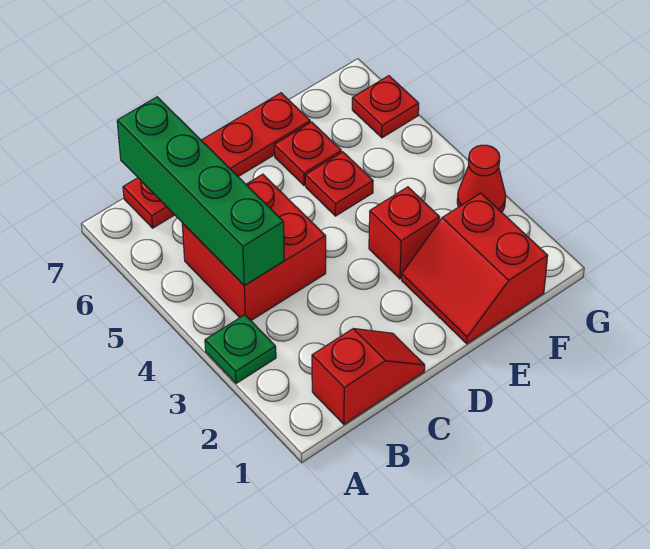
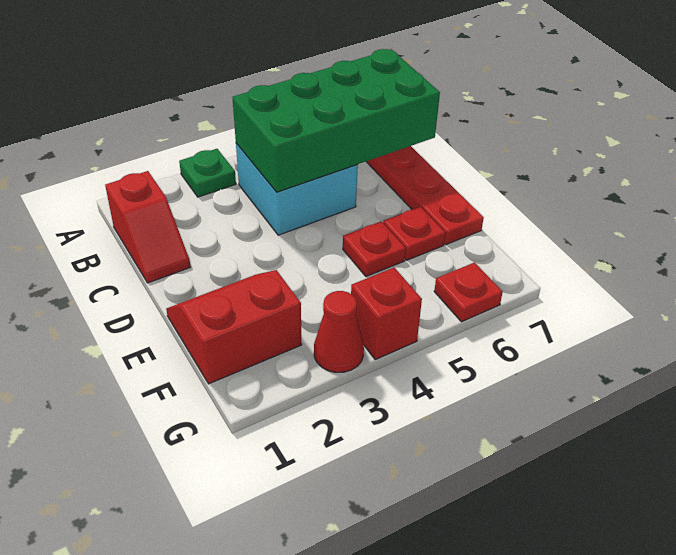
red brick B4:C5 level 1 -> cyan brick B4:C5 level 1
green brick B4:B7 level 2 -> green brick B4:C7 level 2
red brick E3 level 1 -> red brick G4 level 1

